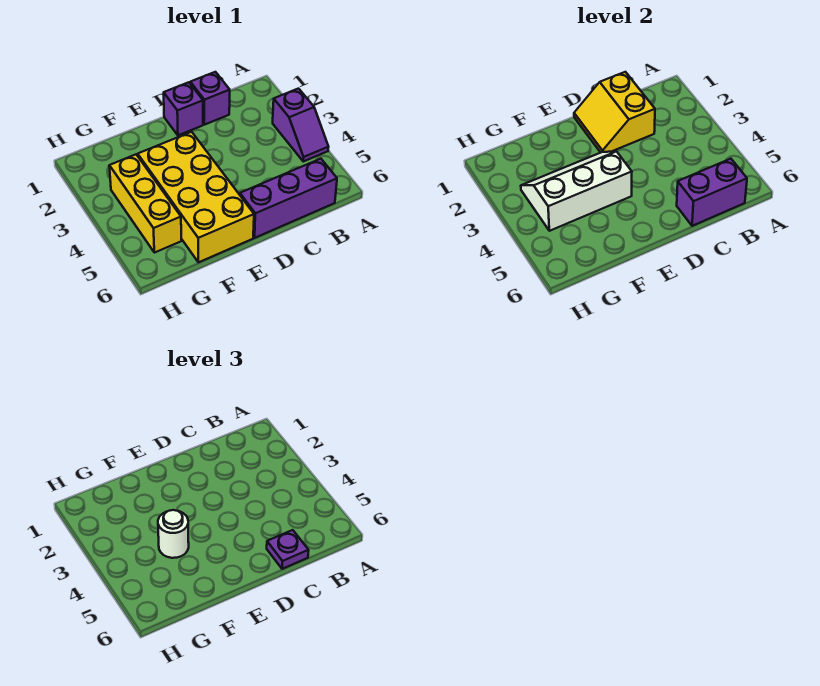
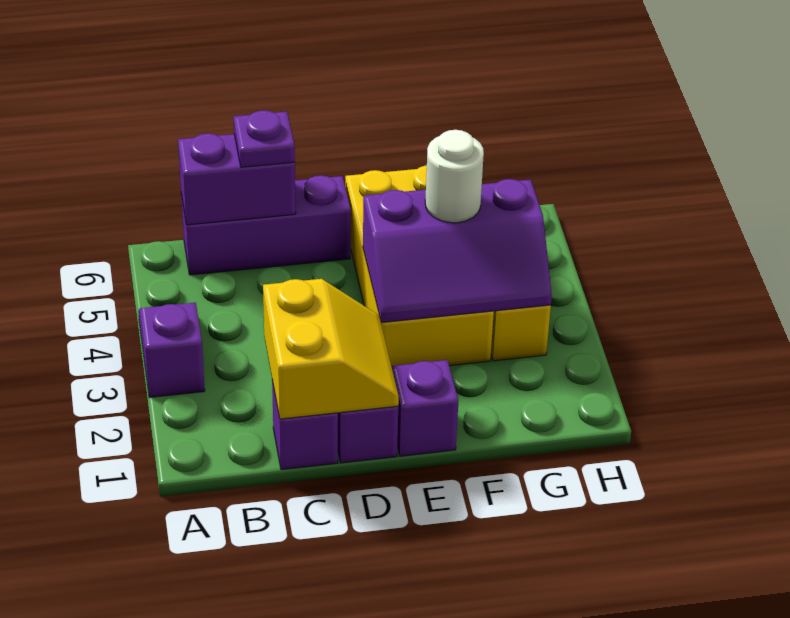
none -> purple brick E1 level 1
white slope E3:G4 level 2 top 4 -> purple slope E3:G4 level 2 top 4

